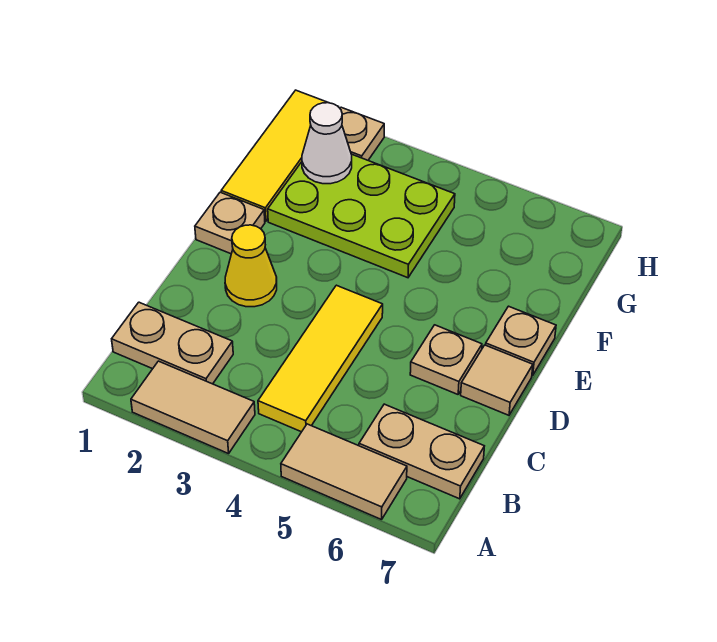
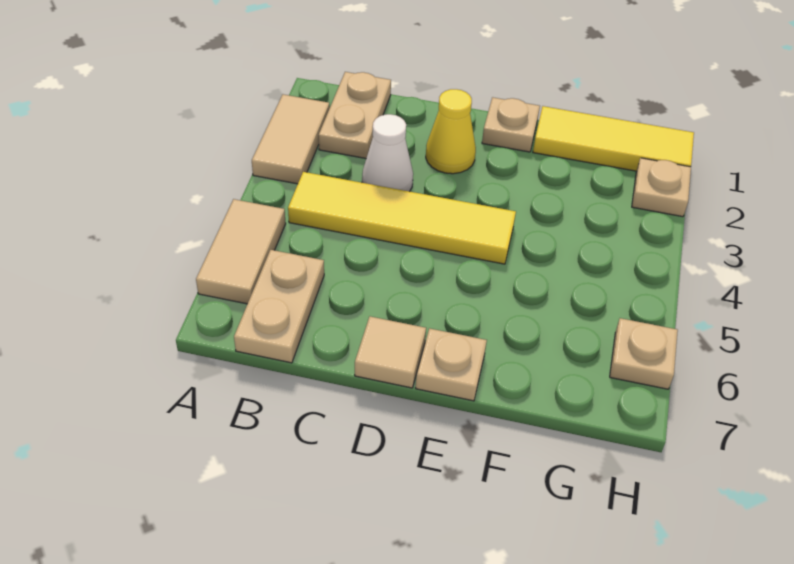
yellow tile B4:D4 level 1 -> yellow tile B4:E4 level 1
tan plate D6 level 1 -> tan plate H6 level 1
lime plate F2:G4 level 1 -> none
white cone G2 level 2 -> white cone C3 level 1

